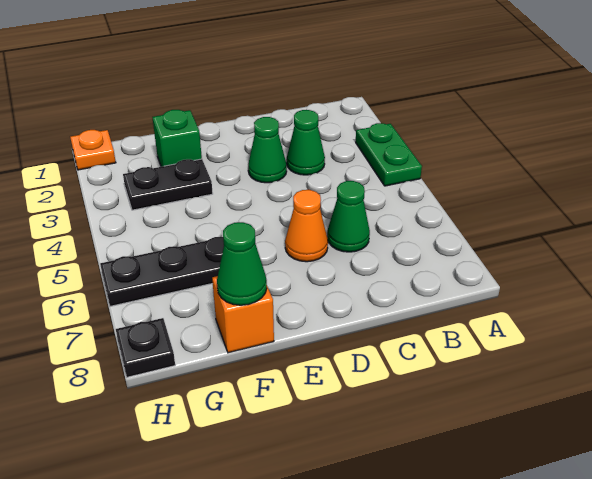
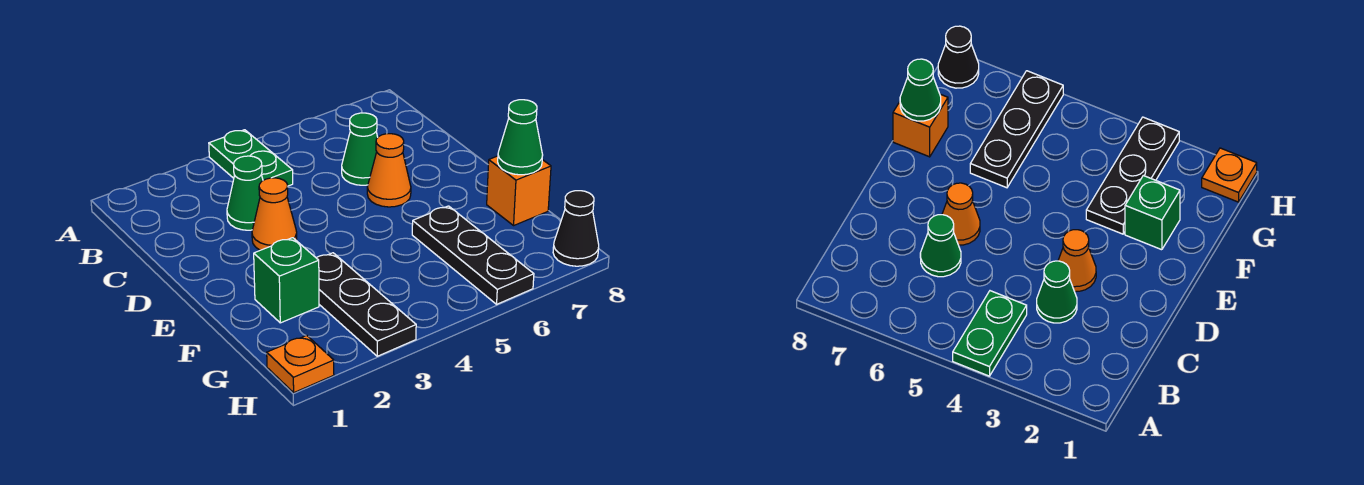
green plate A3:A4 level 1 -> green plate A4:B4 level 1
green cone D3 level 1 -> orange cone D3 level 1
black plate F3:G3 level 1 -> black plate F3:H3 level 1
black plate H8 level 1 -> black cone H8 level 1

